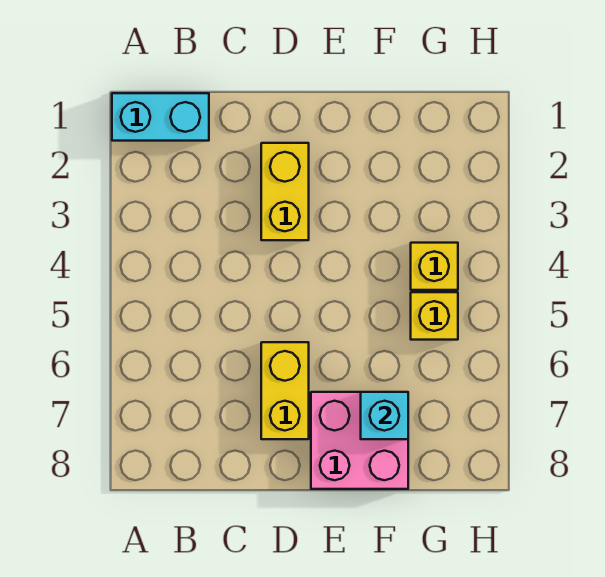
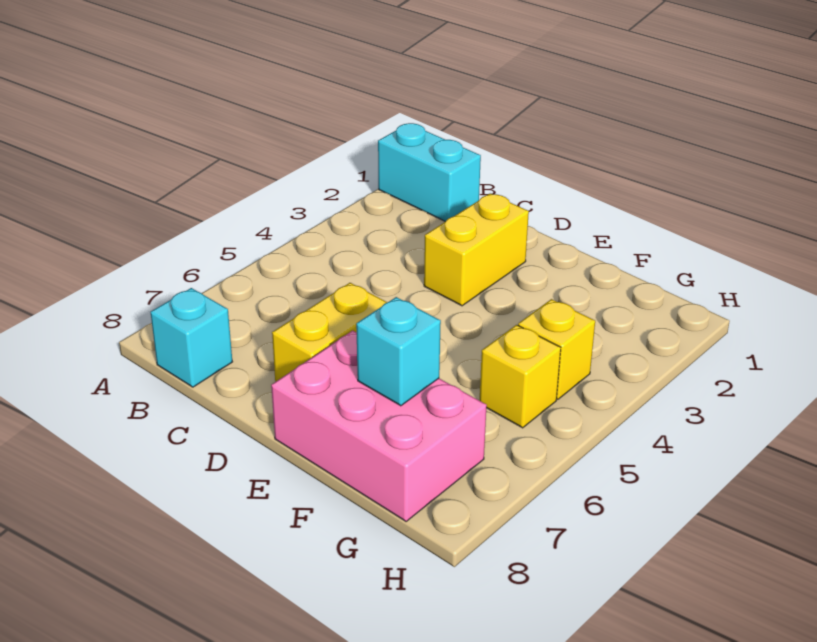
none -> cyan brick B8 level 1
pink brick E7:F8 level 1 -> pink brick E7:G8 level 1

